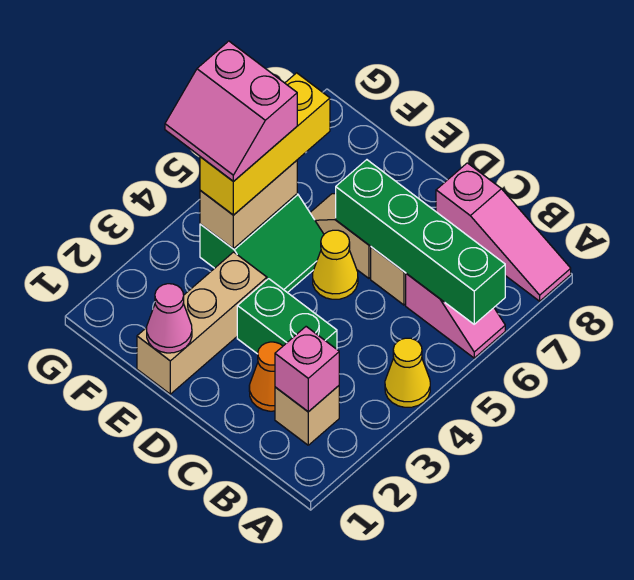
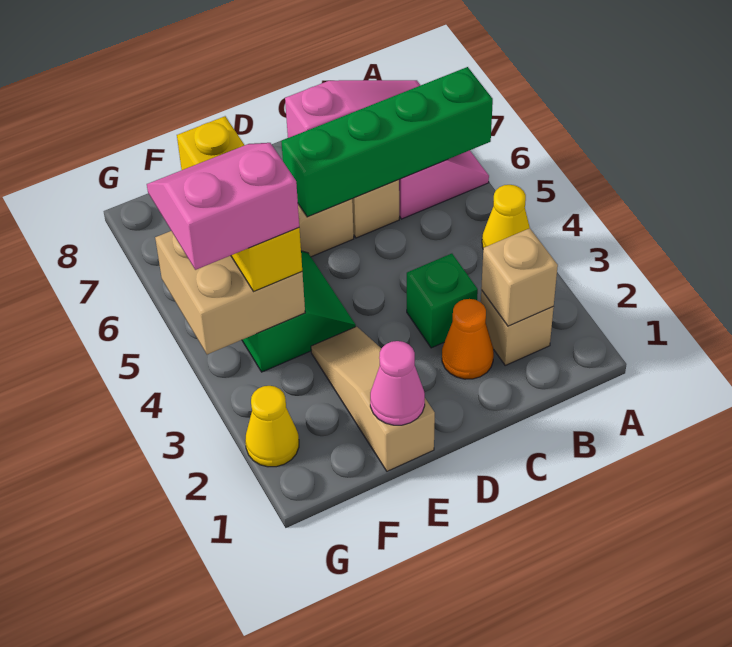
pink brick B2 level 2 -> tan brick B2 level 2
green brick C3:D3 level 1 -> green brick C3 level 1
yellow cone D5 level 1 -> yellow cone G2 level 1
tan brick E1:E3 level 1 -> tan slope E1:E3 level 1 top 1
tan brick F4:F5 level 2 -> tan brick F4:G5 level 2
pink slope F4:G5 level 4 top 5 -> pink slope F4:G5 level 4 top 4

